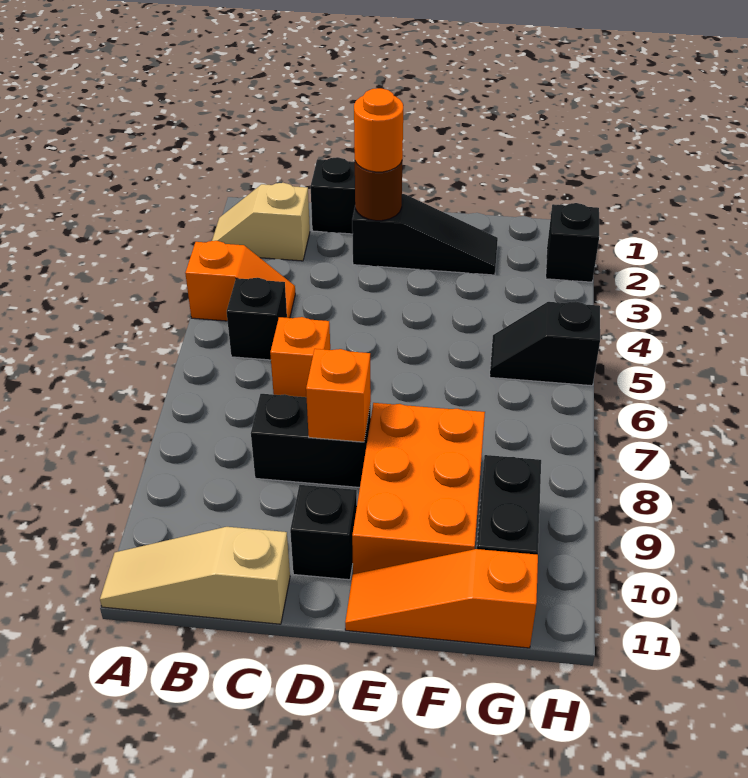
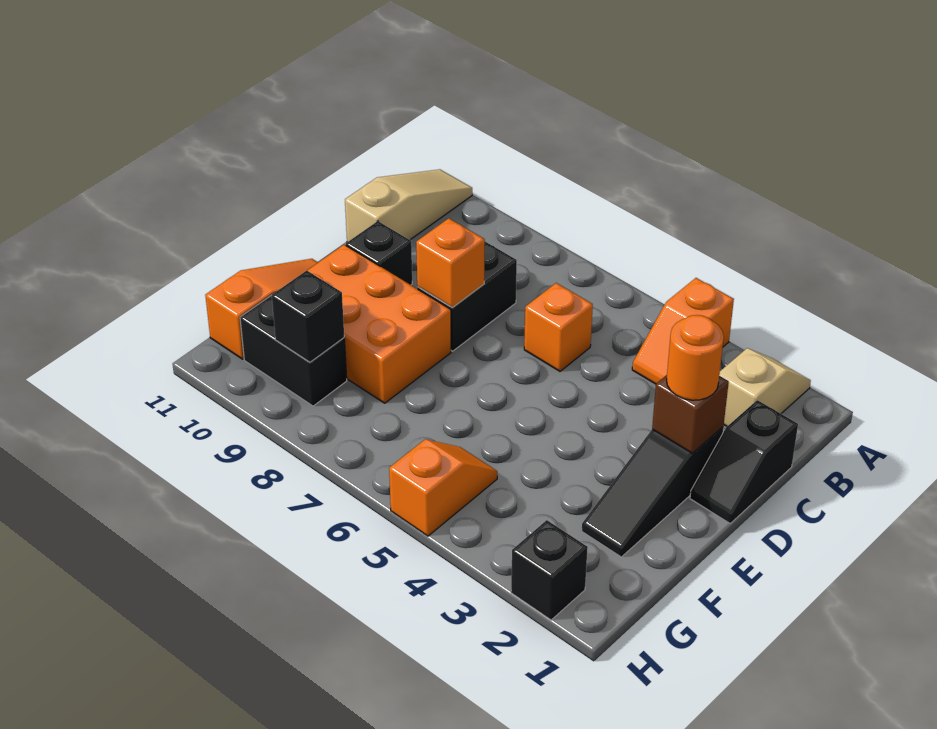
black brick B5 level 1 -> black brick G9 level 2
brown round brick D2 level 2 -> brown brick D2 level 2
black slope G5:H5 level 1 top H -> orange slope G5:H5 level 1 top H

